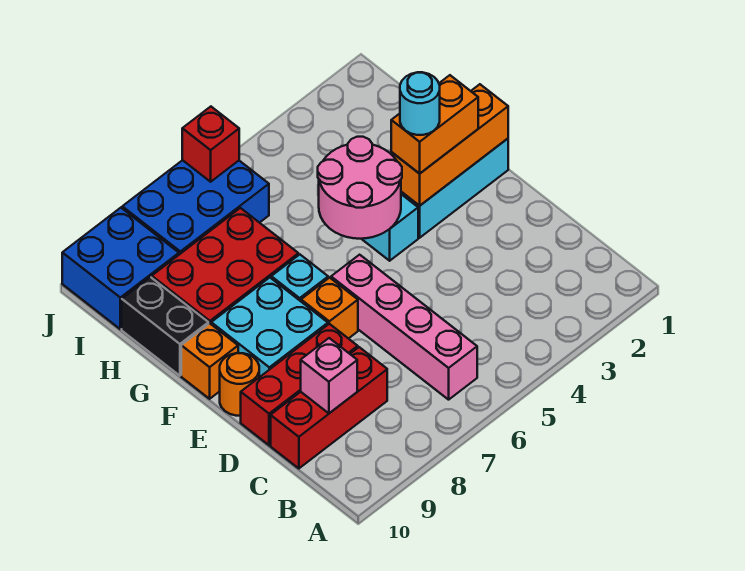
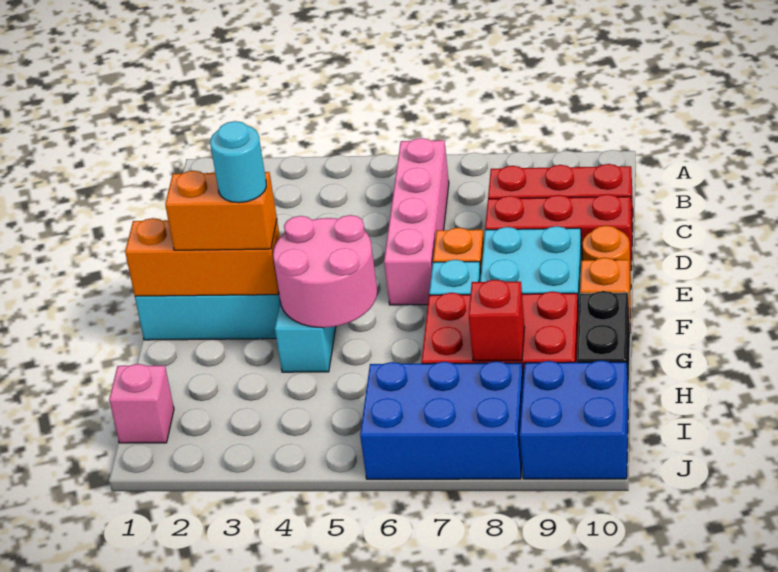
pink brick C9 level 2 -> pink brick I1 level 1
red brick J6 level 2 -> red brick H8 level 2

